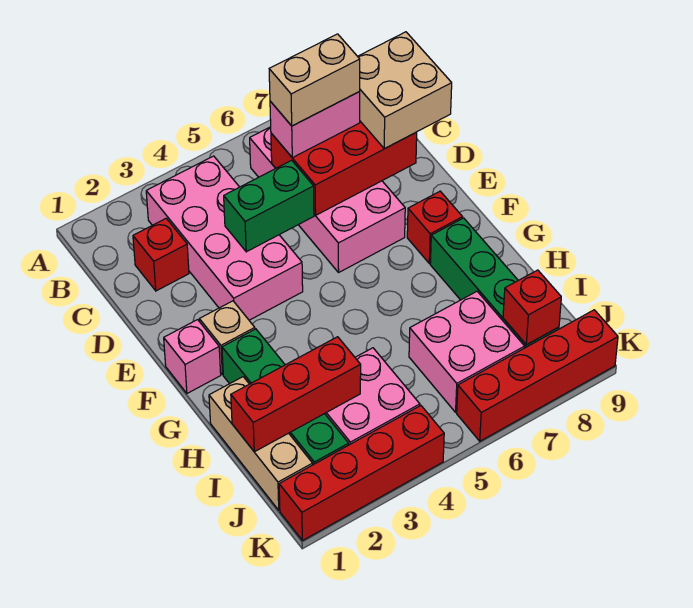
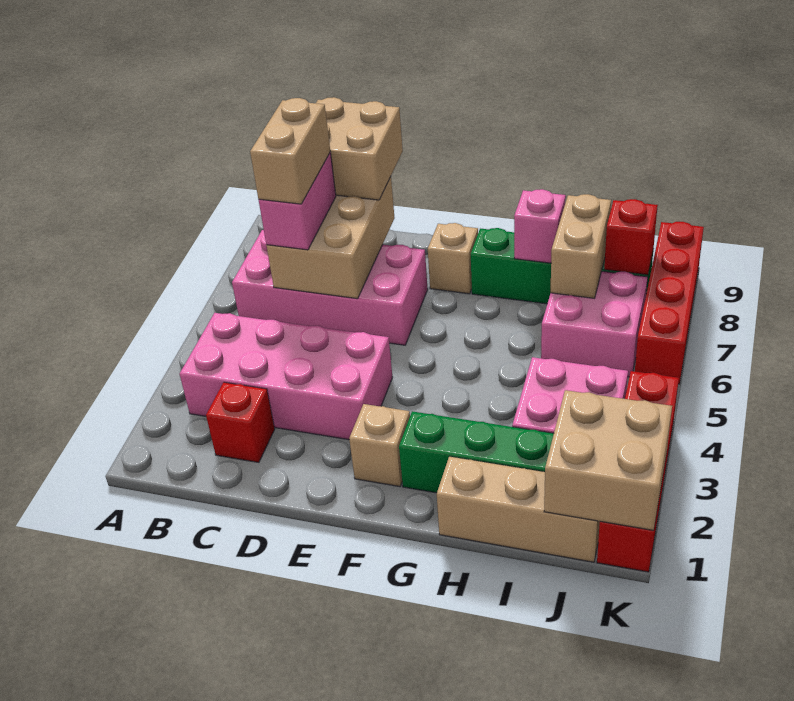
red brick C6:D8 level 2 -> tan brick C6:D8 level 2
green brick D4:D5 level 2 -> none
pink brick F1 level 1 -> pink brick H8 level 2
red brick F8 level 1 -> tan brick F8 level 1
red brick I1:I3 level 2 -> none
none -> tan brick I7:I8 level 2
none -> tan brick J1:K2 level 2

